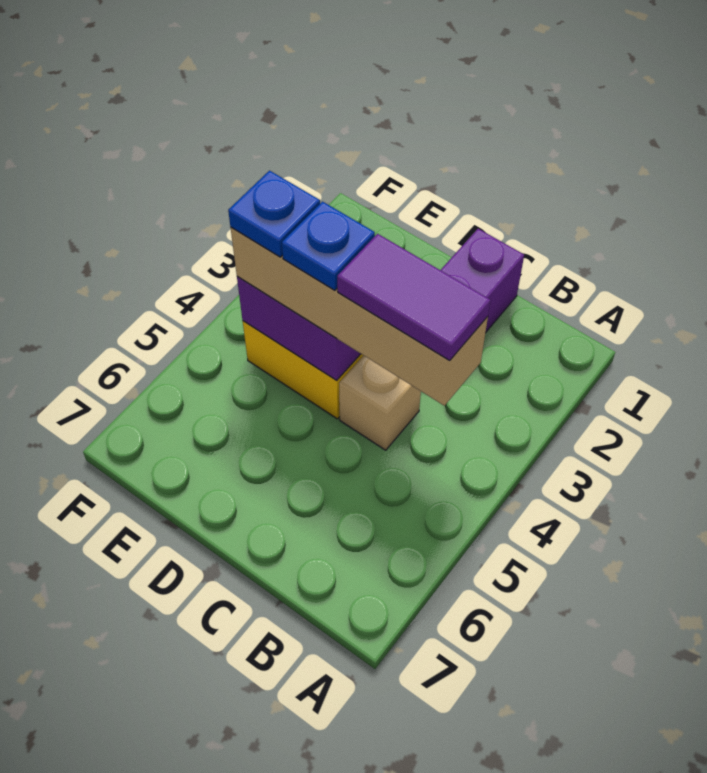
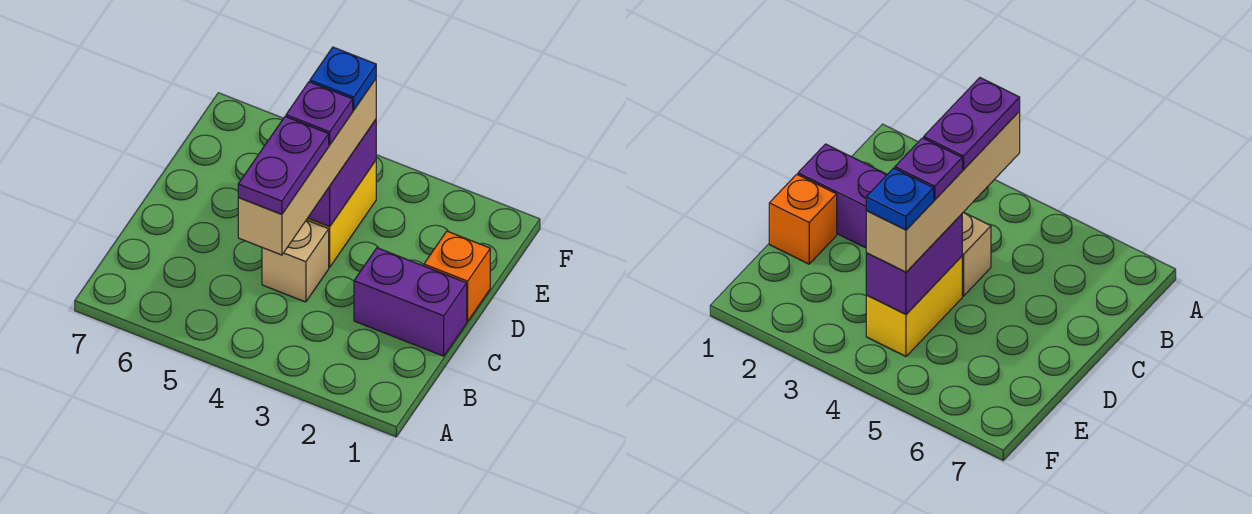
purple tile B4:C4 level 4 -> purple plate B4:C4 level 4
none -> orange brick D1 level 1
blue plate D4 level 4 -> purple plate D4 level 4

